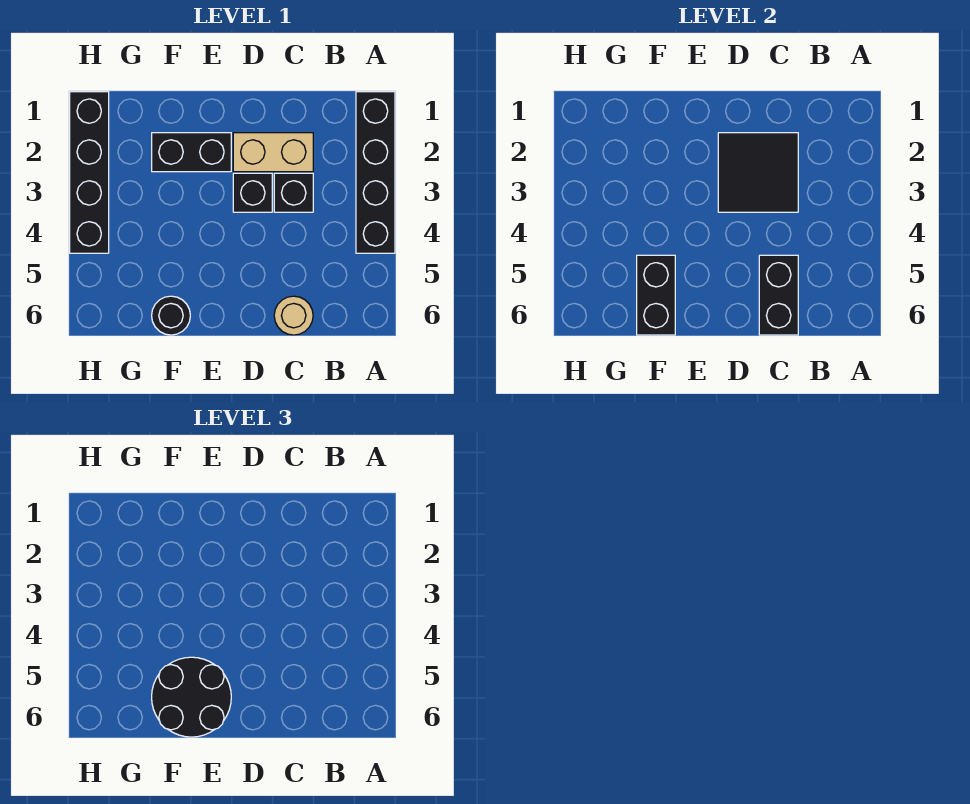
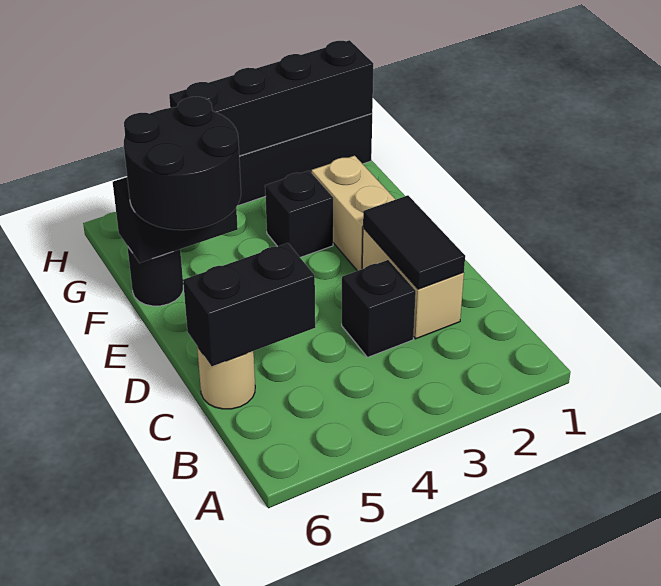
black brick A1:A4 level 1 -> black brick H1:H4 level 2
black tile C2:D3 level 2 -> black tile C2:D2 level 2
black brick D3 level 1 -> black brick F3 level 1
black brick E2:F2 level 1 -> tan brick E2:F2 level 1

